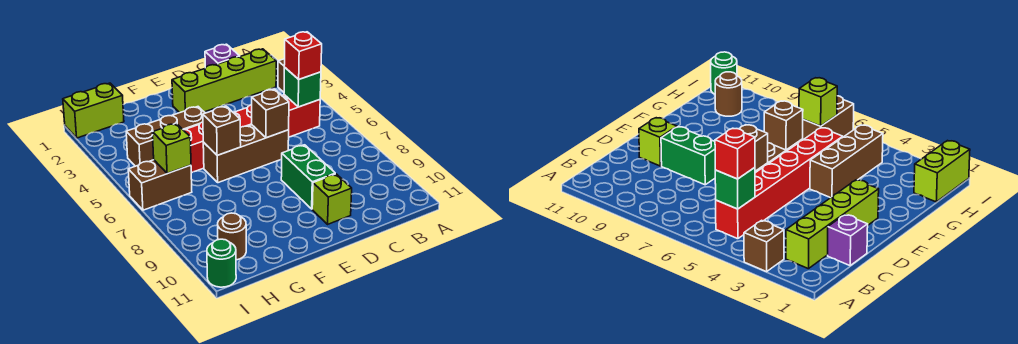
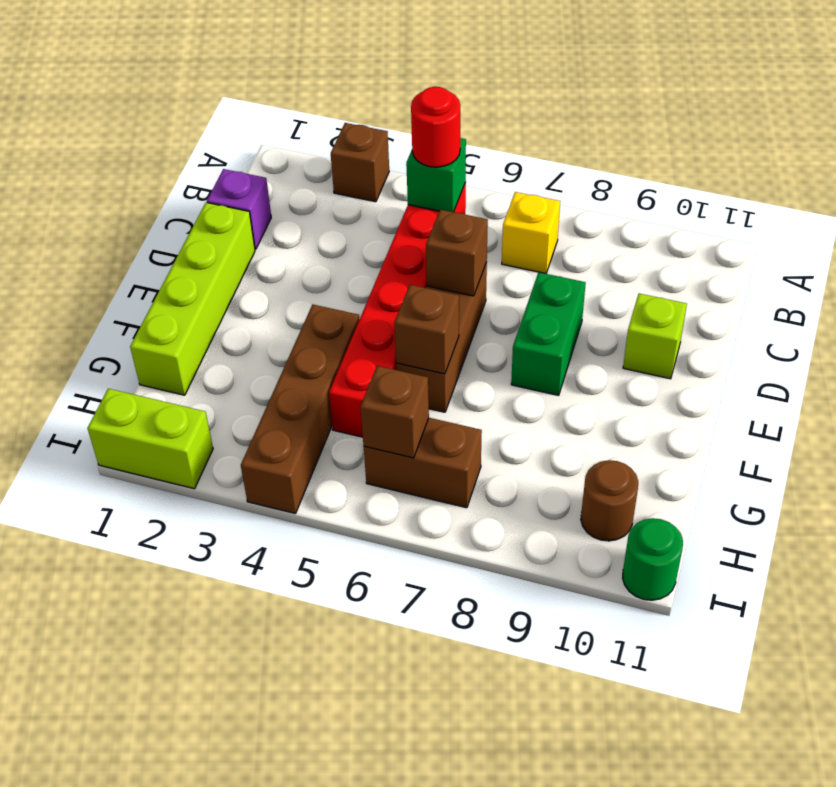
lime brick B2:E2 level 1 -> lime brick D1:G1 level 1
red brick B5 level 3 -> red round brick B5 level 3
none -> yellow brick B7 level 1
green brick D8:D9 level 1 -> green brick D8:E8 level 1
brown brick F4:H4 level 1 -> brown brick F4:I4 level 1
lime brick H1:I1 level 1 -> lime brick I1:I2 level 1
brown brick H6:I6 level 1 -> brown brick H6:H7 level 1
lime brick H6 level 2 -> brown brick H6 level 2

